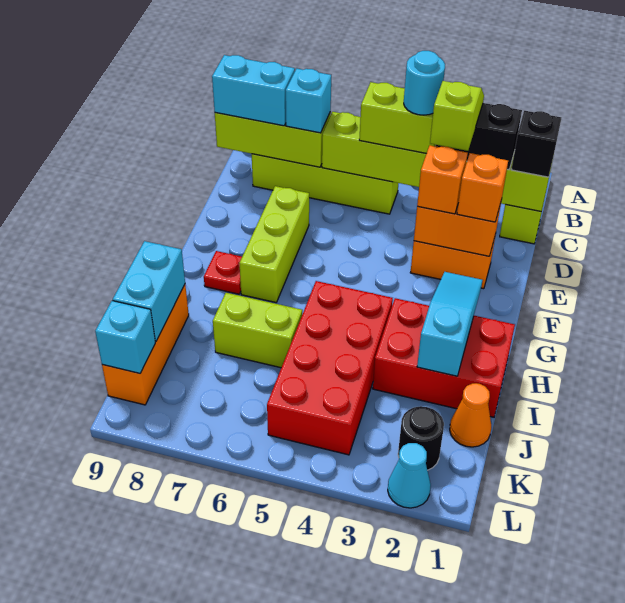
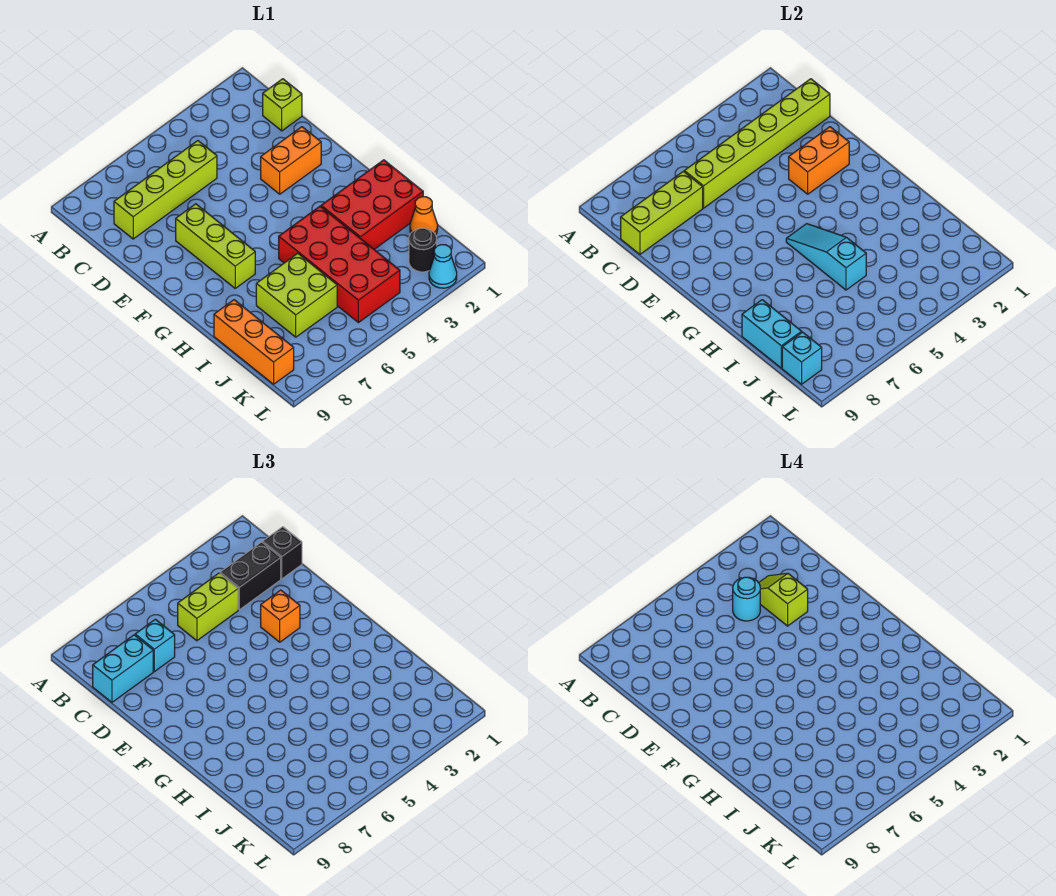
orange brick E2 level 3 -> none
cyan slope G2:I2 level 2 top I -> cyan slope G5:I5 level 2 top I
red plate G8 level 1 -> none
lime brick I6:I7 level 1 -> lime brick I6:J7 level 1

